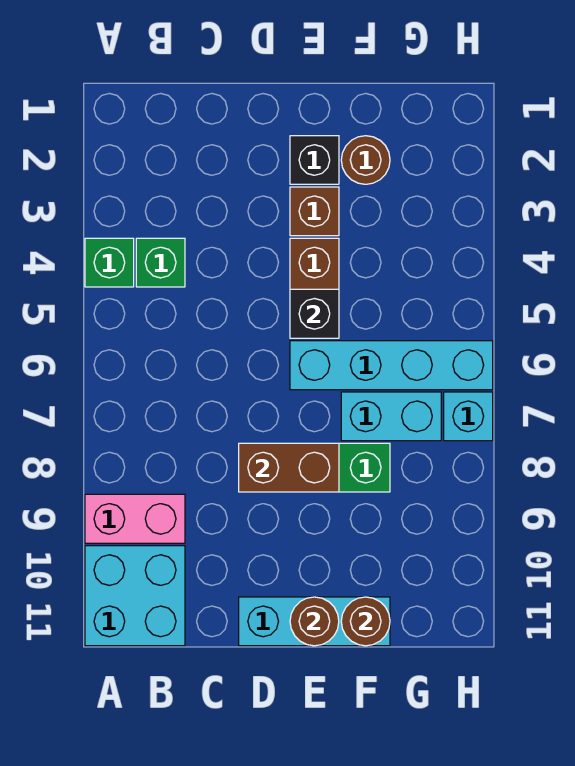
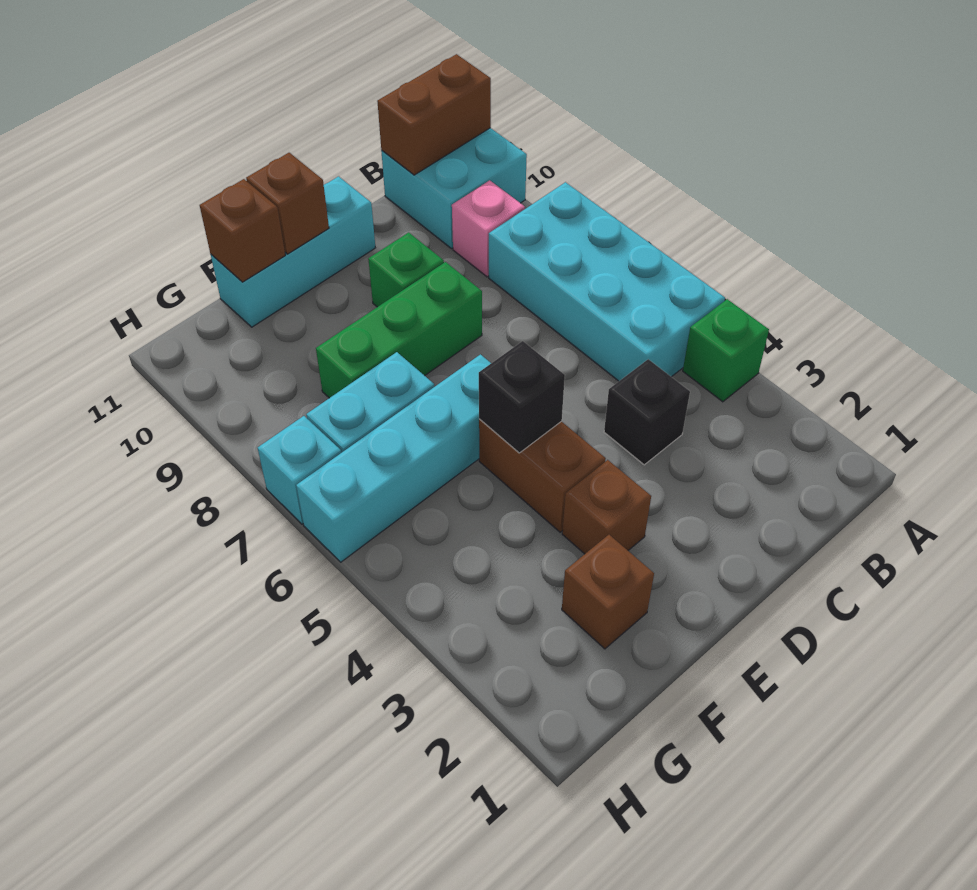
none -> cyan brick A5:B8 level 1
pink brick A9:B9 level 1 -> pink brick B9 level 1
green brick B4 level 1 -> green brick D9 level 1
brown brick D8:E8 level 2 -> brown brick A11:B11 level 2
black brick E2 level 1 -> black brick C4 level 1
brown round brick E11 level 2 -> brown brick E11 level 2
brown round brick F2 level 1 -> brown brick F2 level 1
brown round brick F11 level 2 -> brown brick F11 level 2

